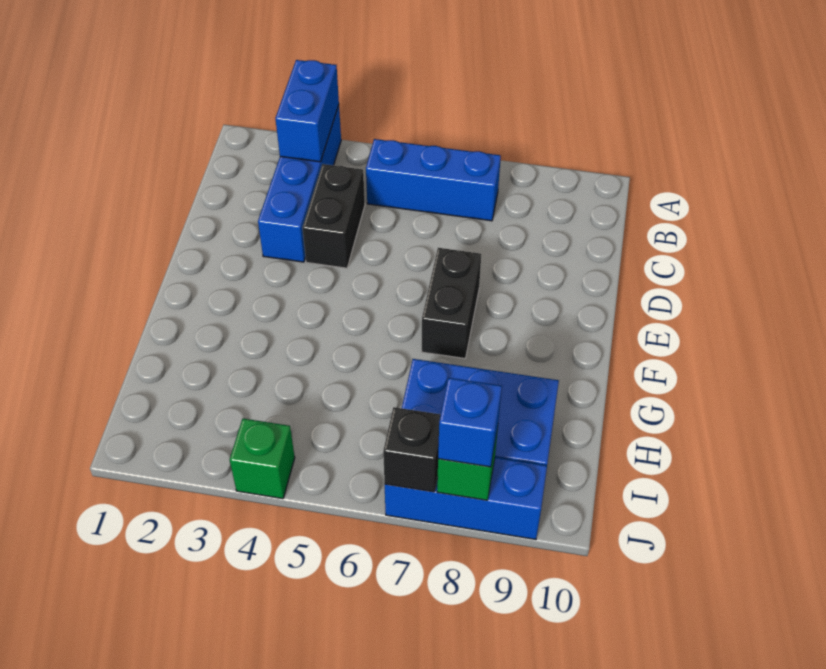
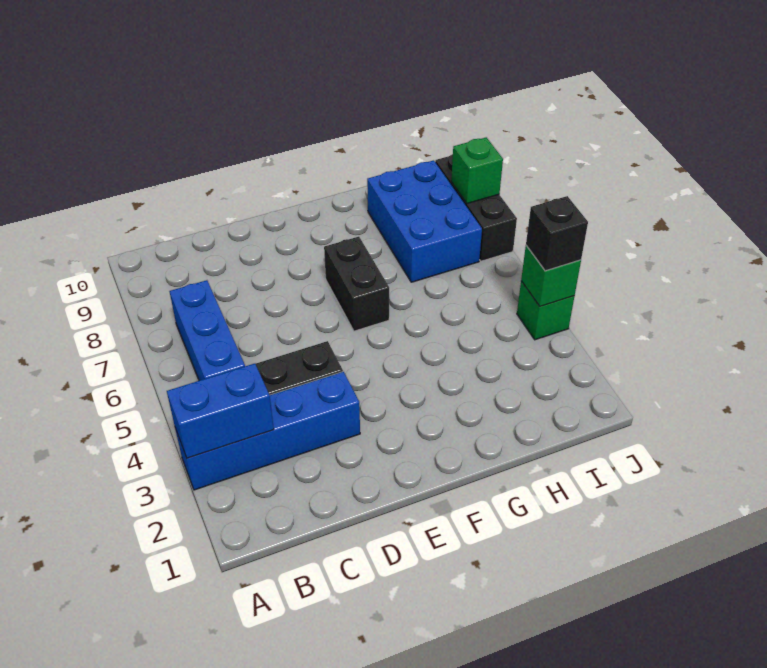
black brick E7:F7 level 1 -> black brick F6:F7 level 1
none -> green brick J4 level 2
blue brick J7:J9 level 1 -> black brick J7:J9 level 1
black brick J7 level 2 -> black brick J4 level 3
blue brick J8 level 3 -> none

